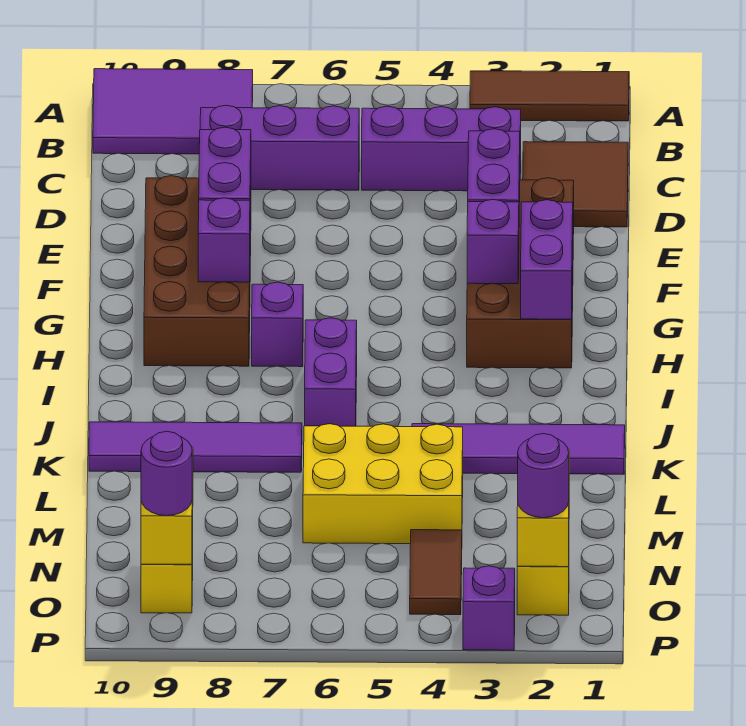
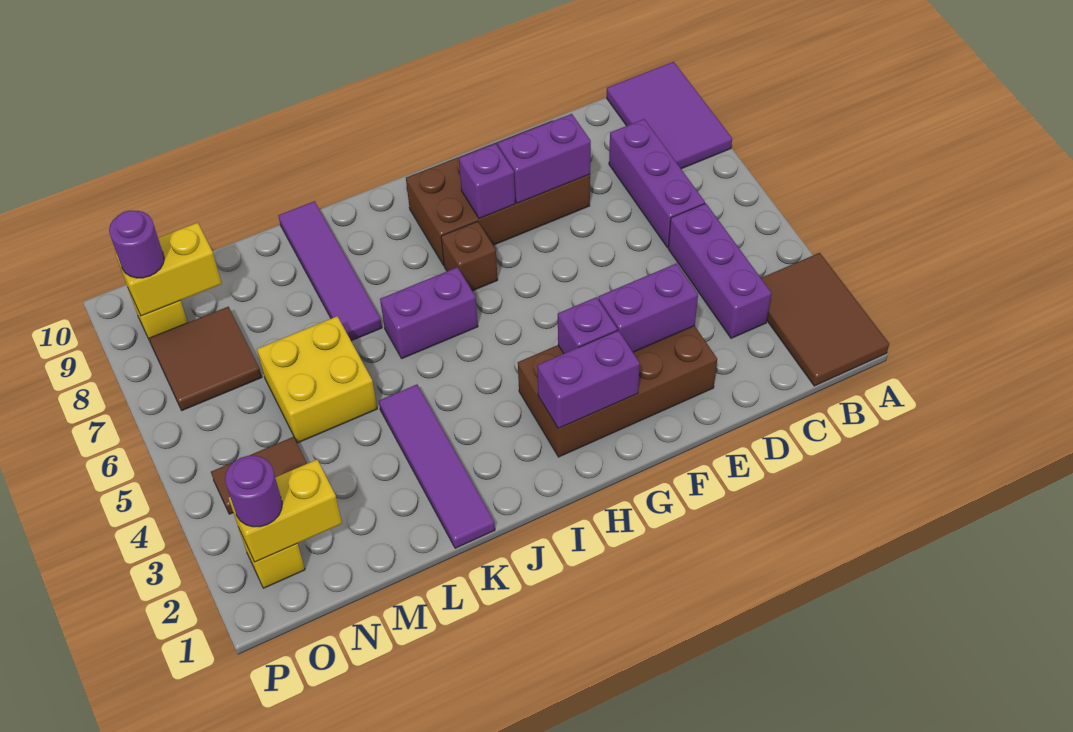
brown tile A1:A3 level 1 -> brown tile A1:B3 level 1
brown tile C1:D2 level 1 -> brown tile N7:O8 level 1
purple brick H7 level 1 -> brown brick H7 level 1
yellow brick L4:M6 level 1 -> yellow brick L5:M6 level 1
purple brick P3 level 1 -> none

